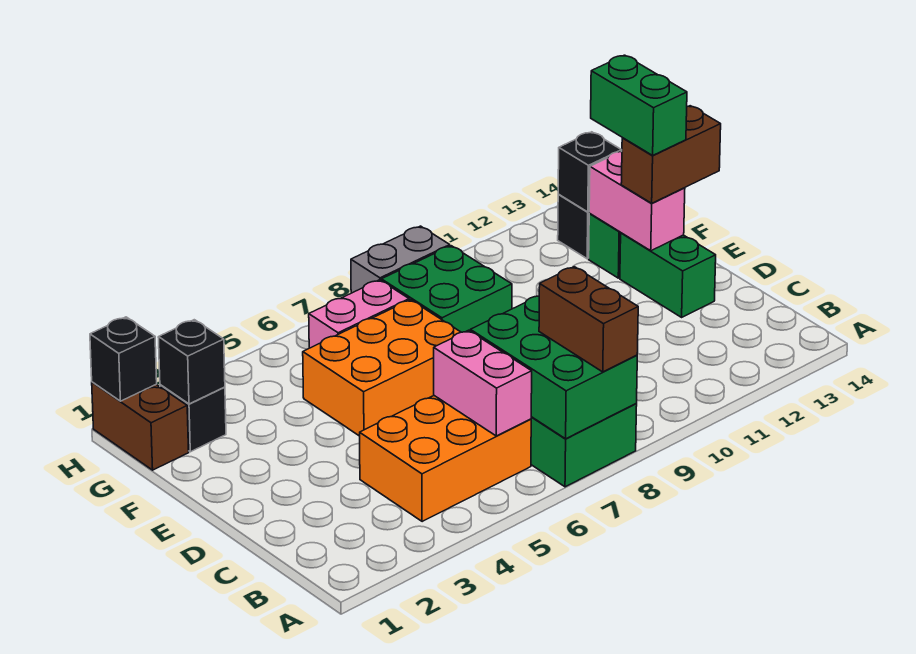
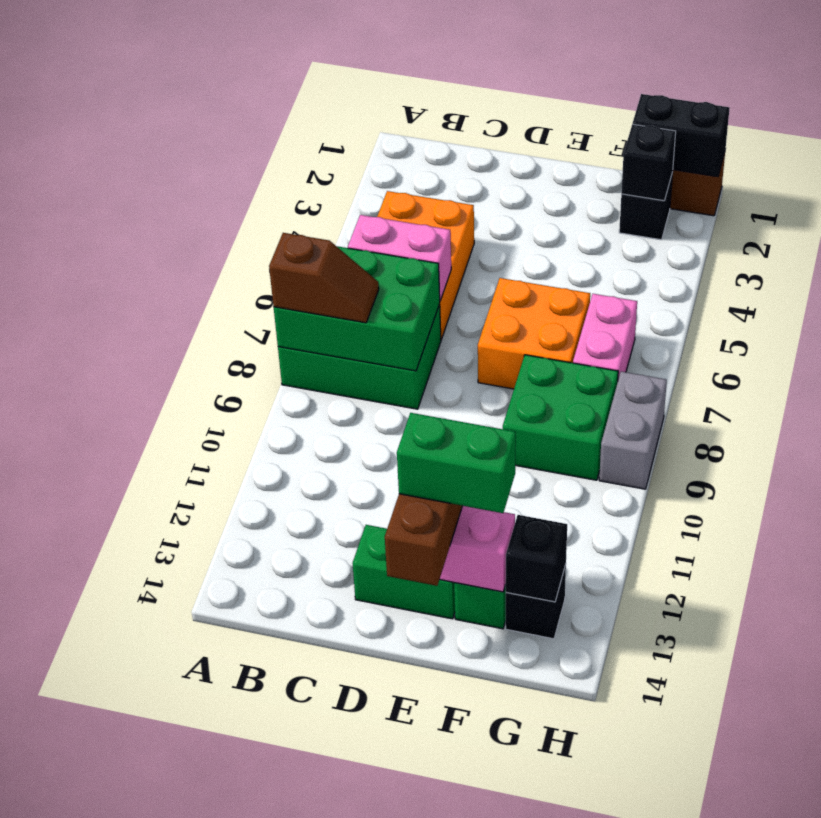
brown brick A8:B8 level 3 -> brown slope A8:B8 level 3 top A
orange brick E5:F7 level 1 -> orange brick E6:F7 level 1
black brick H1 level 2 -> black brick G1:H1 level 2

